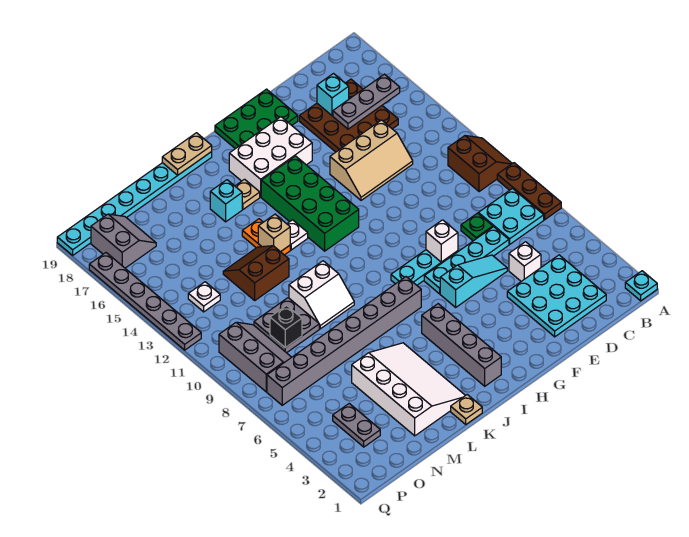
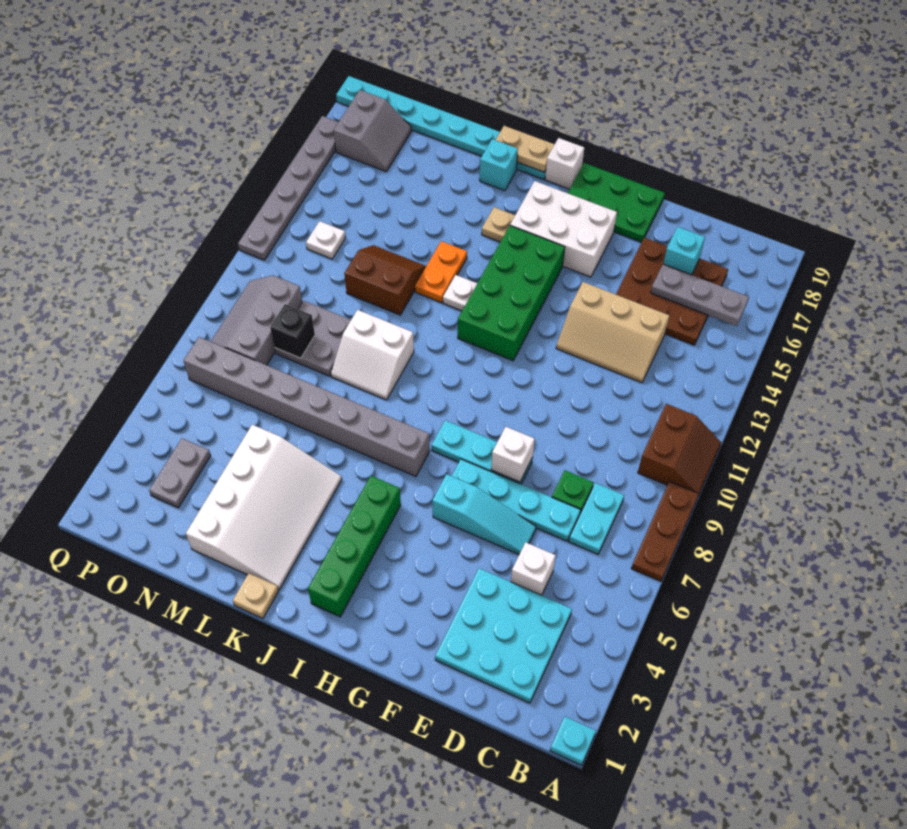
cyan plate B7:C8 level 1 -> cyan plate C7:C8 level 1
grey brick I2:I5 level 1 -> green brick I2:I5 level 1
none -> white brick I19 level 1
tan brick K13 level 2 -> none
cyan brick K16 level 1 -> cyan brick K18 level 1
grey slope O8:P10 level 1 top P -> grey slope O8:P10 level 1 top O

